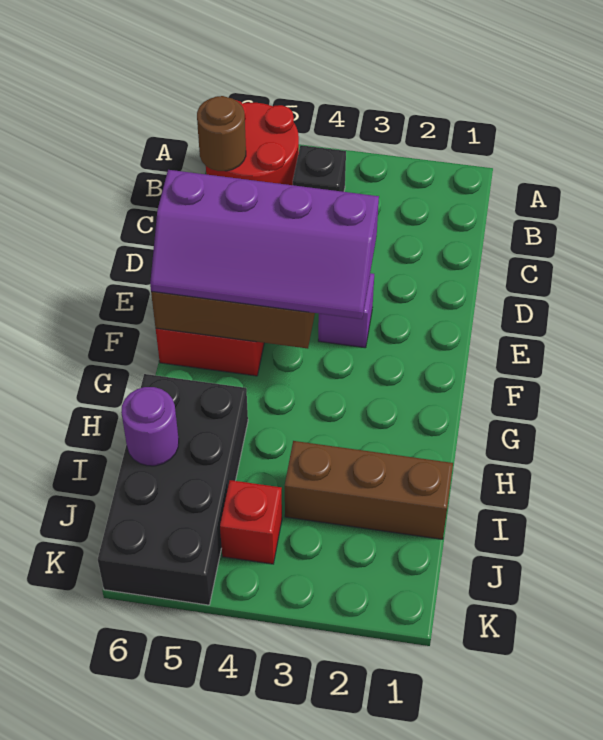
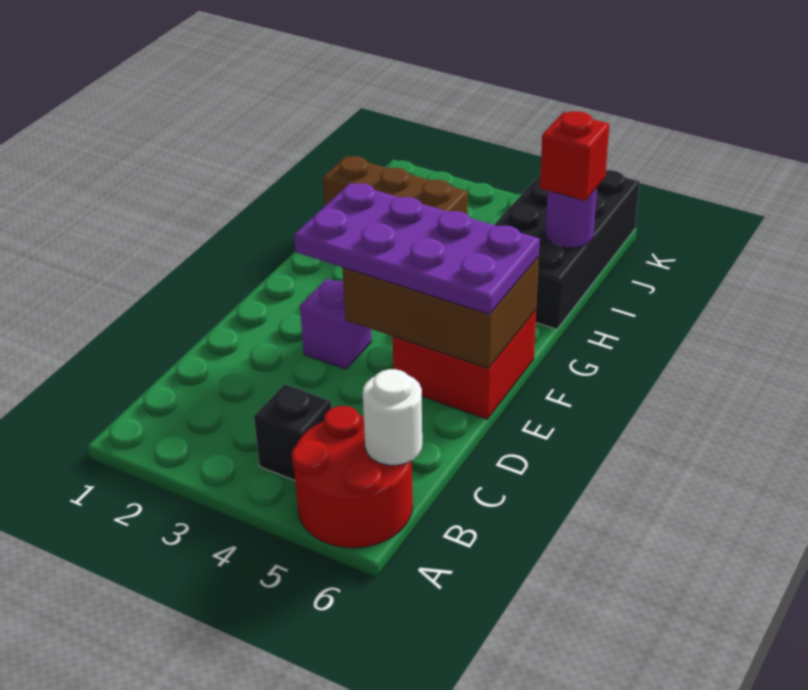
brown round brick B6 level 2 -> white round brick B6 level 2
purple slope E3:F6 level 3 top E -> purple plate E3:F6 level 3
red brick J4 level 1 -> red brick I6 level 3

